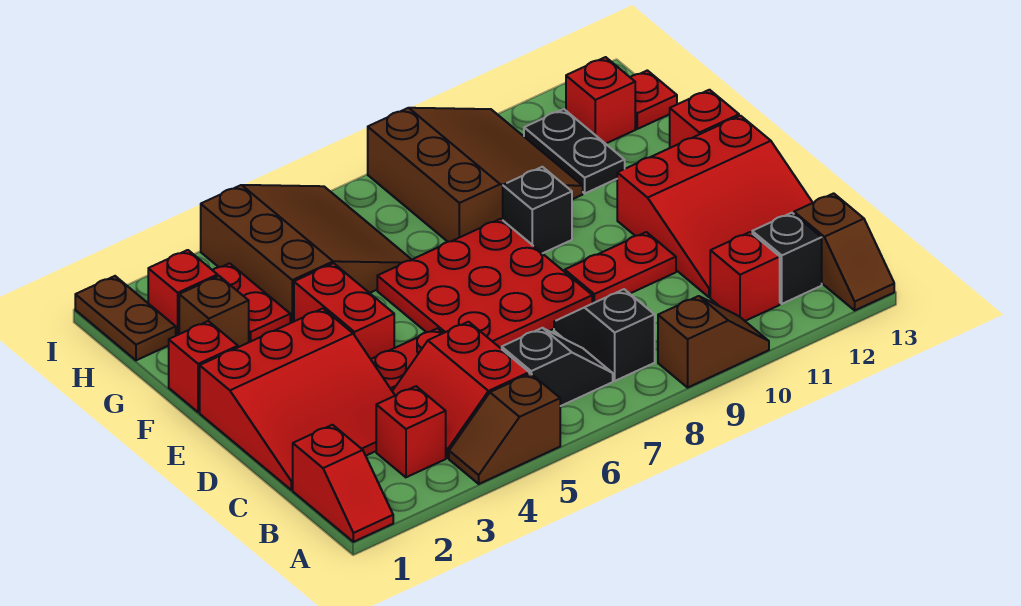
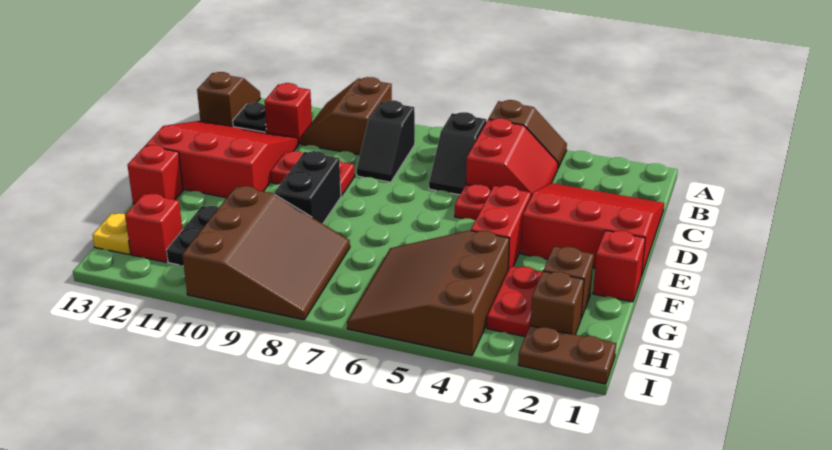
red slope A1:B1 level 1 top B -> none
brown slope A9:A10 level 1 top 9 -> brown slope A9:B10 level 1 top 9
red brick B3 level 1 -> none
black slope B6:B7 level 1 top 6 -> black slope B6:C6 level 1 top B
black brick B12 level 1 -> black plate B12 level 1
red plate D6:F8 level 1 -> none
black brick F9 level 1 -> black brick E9:F9 level 1
brown slope G8:I10 level 1 top 8 -> brown slope G8:I10 level 1 top 10
brown plate H1:I1 level 1 -> brown plate I1:I2 level 1
red brick H2 level 1 -> brown brick H2 level 1
red plate H13 level 1 -> yellow plate H13 level 1

